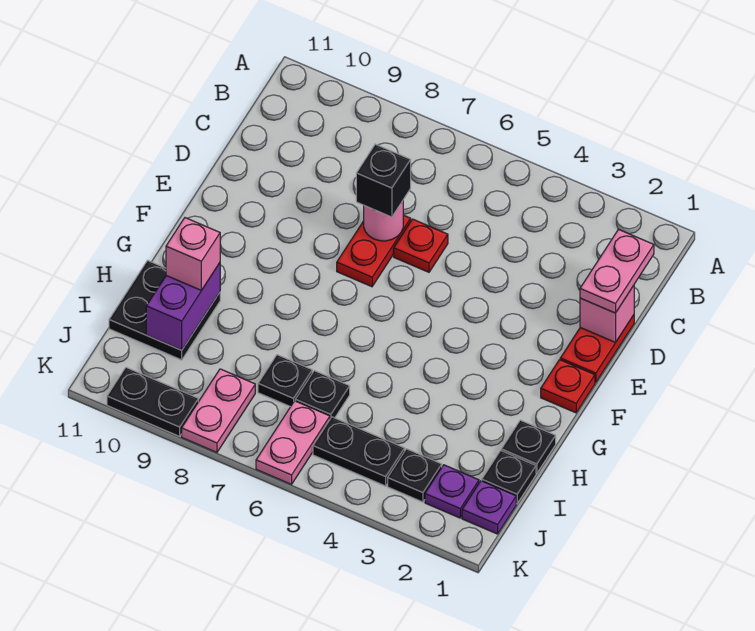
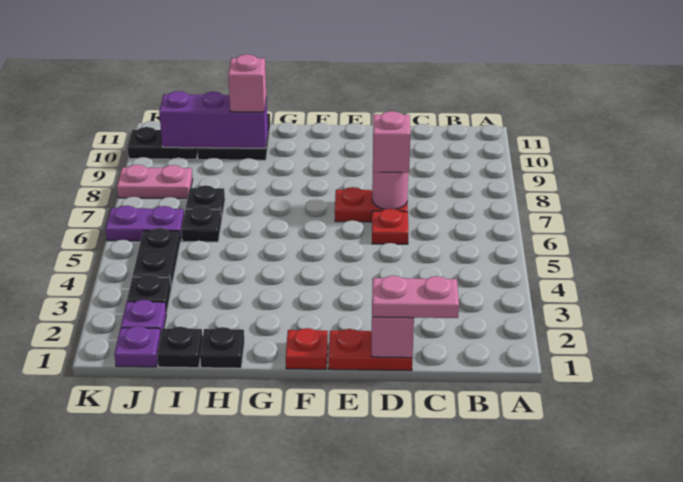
black brick D7 level 3 -> pink brick D7 level 3
purple brick H10:I10 level 2 -> purple brick H10:J10 level 2
pink plate J6:K6 level 1 -> purple plate J6:K6 level 1
black plate K9:K10 level 1 -> black plate J10:K10 level 1

